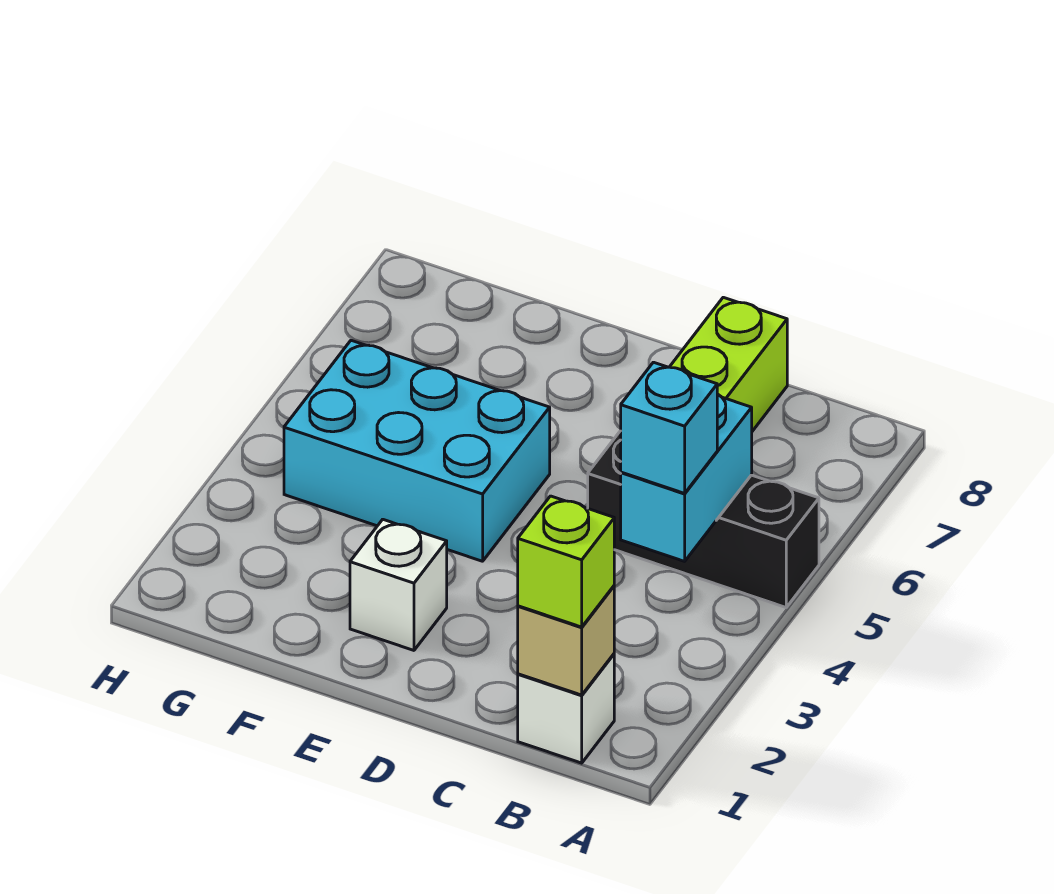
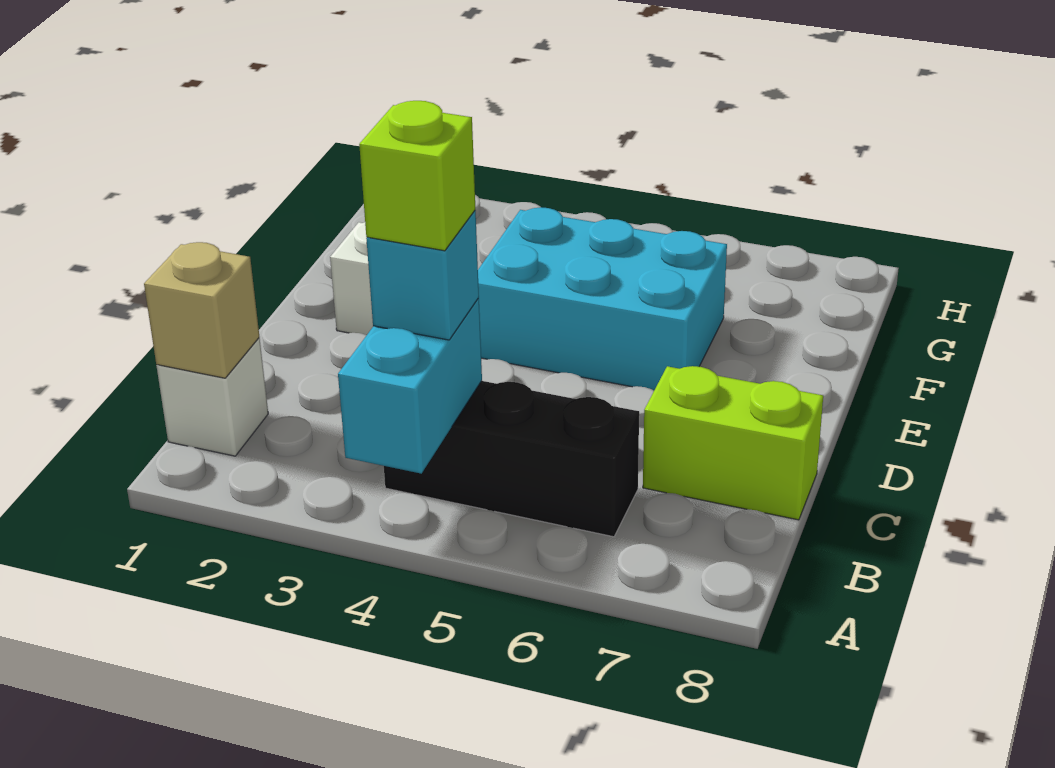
black brick A5:C5 level 1 -> black brick B4:B6 level 1
lime brick B1 level 3 -> lime brick B4 level 4
cyan brick B4:B5 level 2 -> cyan brick A4:B4 level 2
cyan brick E4:G5 level 1 -> cyan brick E4:F6 level 1

